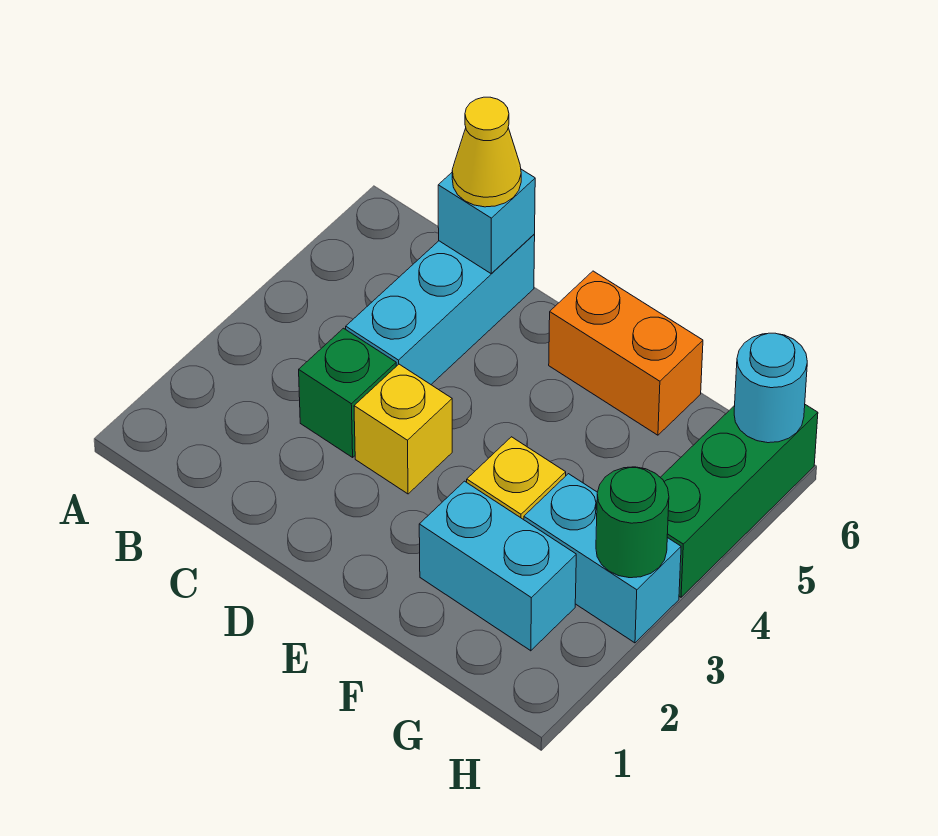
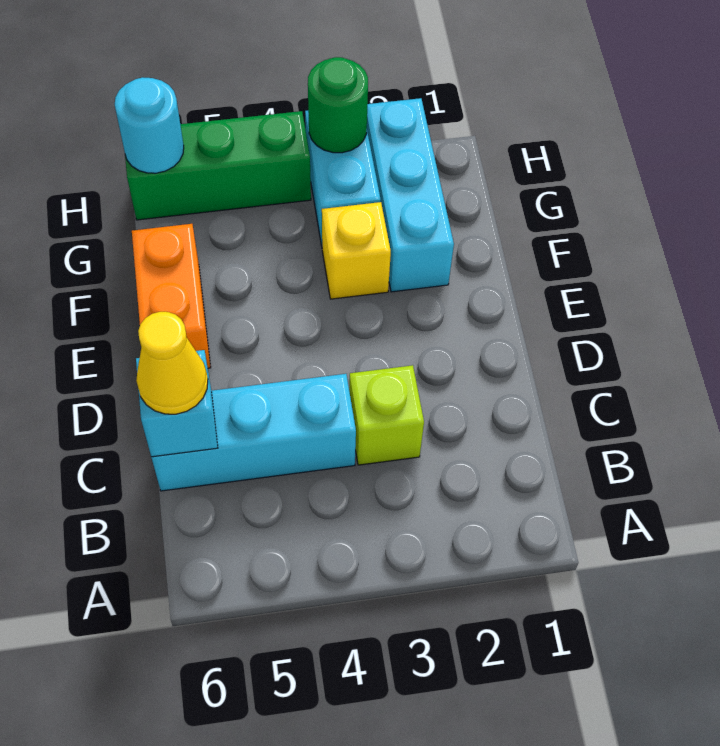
green brick C3 level 1 -> lime brick C3 level 1
yellow brick D3 level 1 -> none
cyan brick F2:G2 level 1 -> cyan brick F2:H2 level 1

